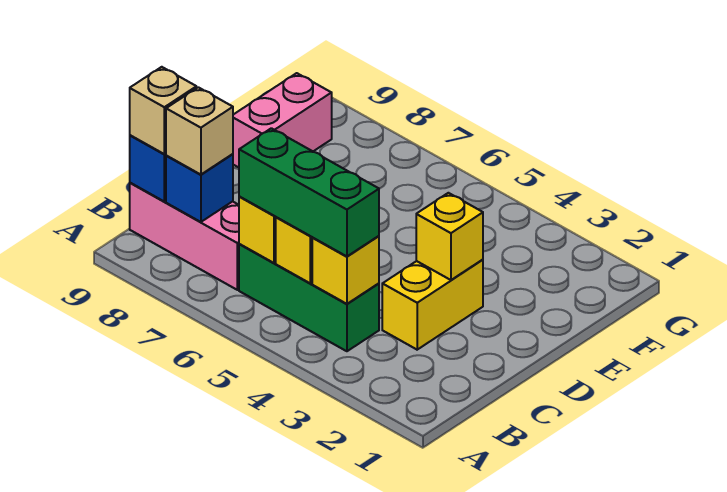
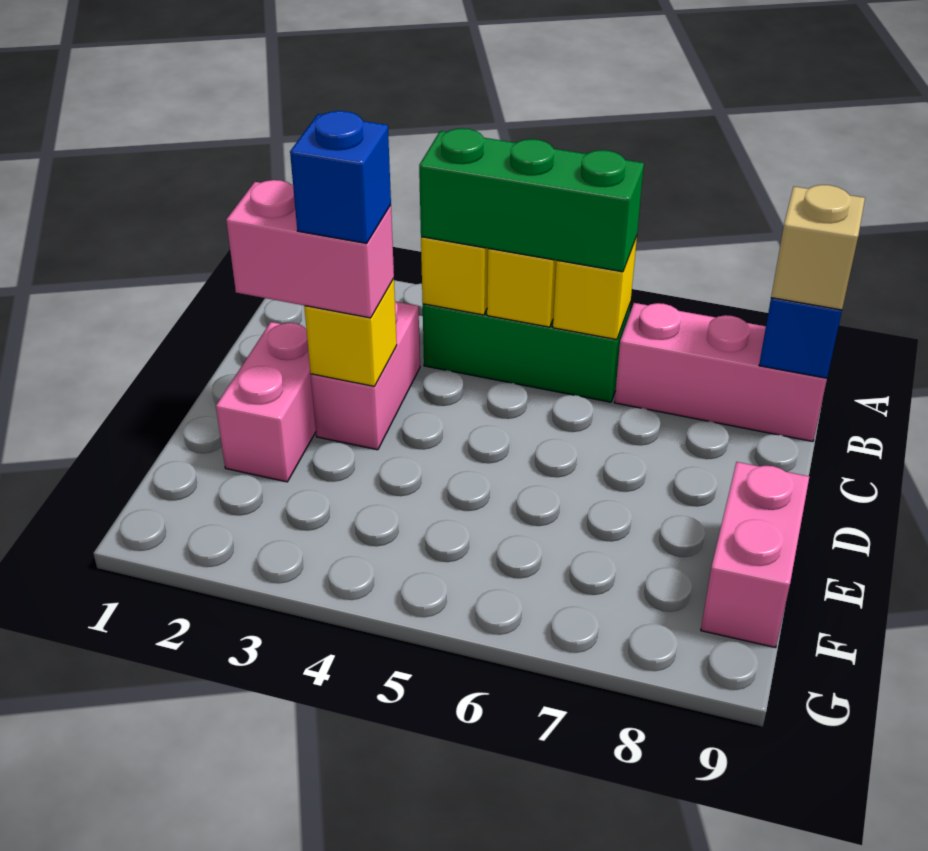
blue brick B8 level 2 -> blue brick D3 level 4
tan brick B8 level 3 -> none
yellow brick C3:D3 level 1 -> pink brick C3:D3 level 1
none -> pink brick D2:E2 level 1
none -> pink brick D2:D3 level 3

